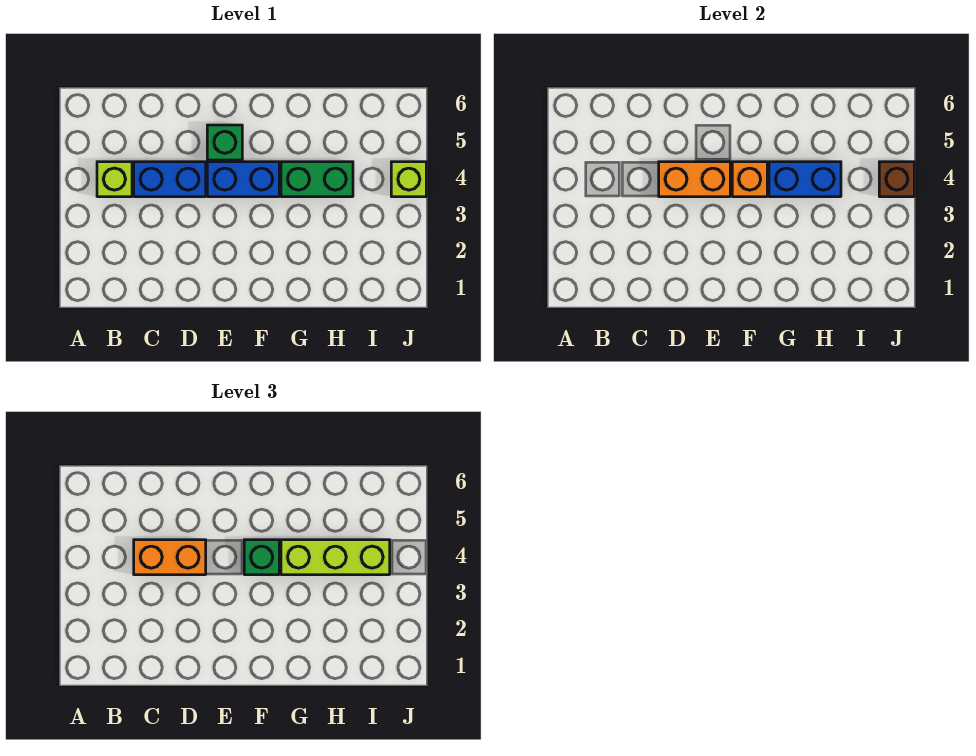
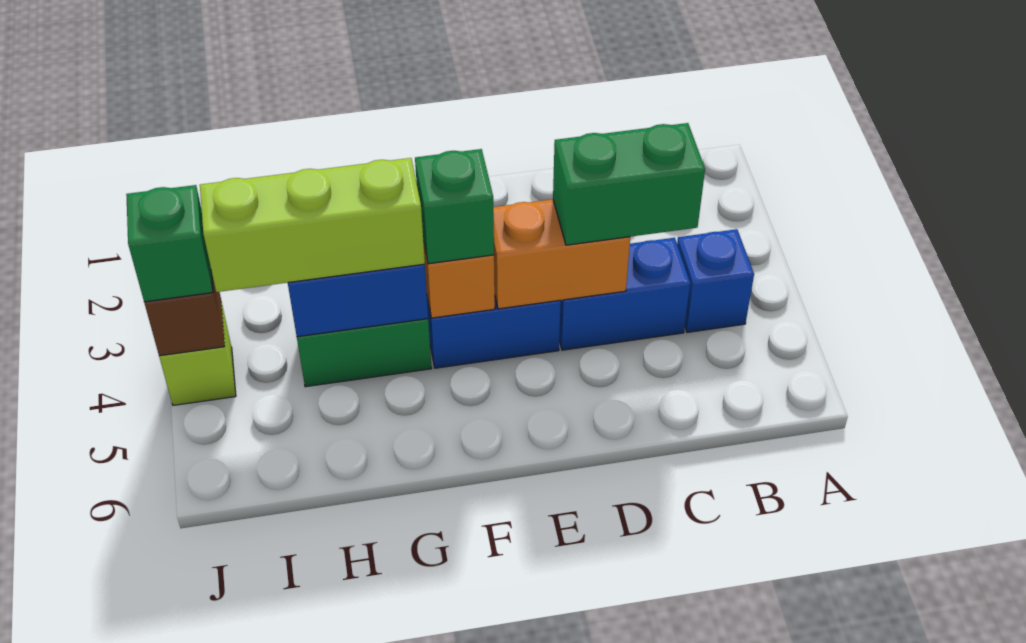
lime brick B4 level 1 -> blue brick B4 level 1
orange brick C4:D4 level 3 -> green brick C4:D4 level 3
green brick E5 level 1 -> green brick J4 level 3

